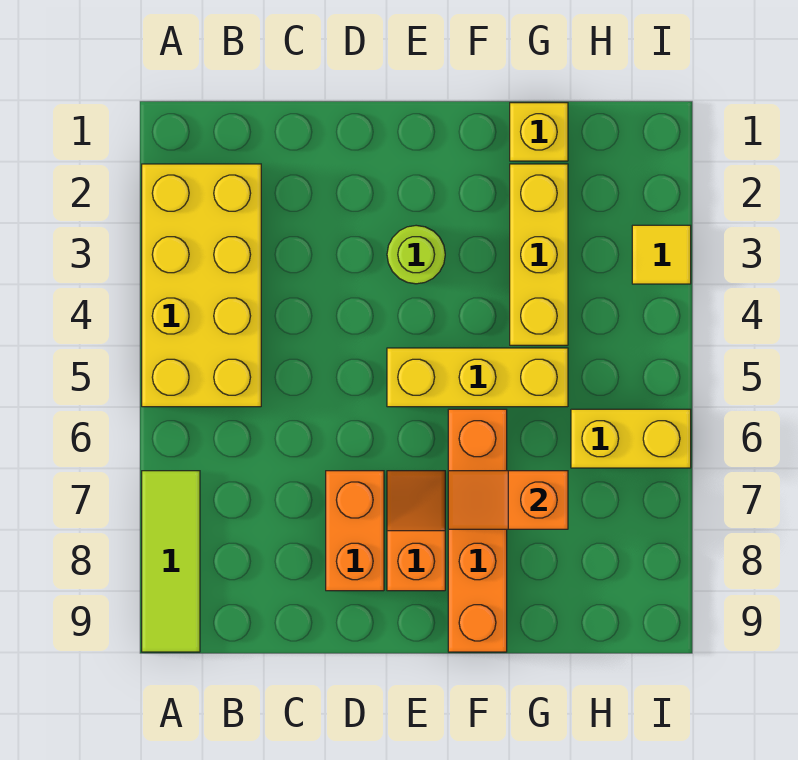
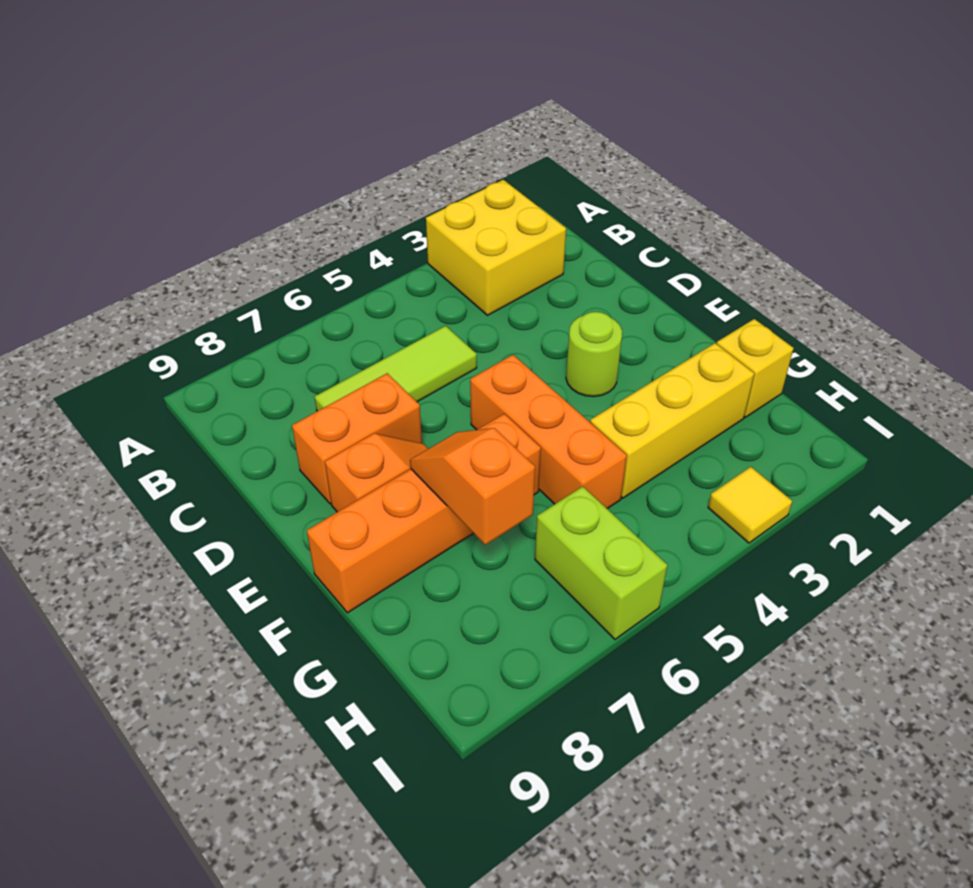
yellow brick A2:B5 level 1 -> yellow brick A2:B3 level 1
lime tile A7:A9 level 1 -> lime tile C5:C7 level 1
yellow brick E5:G5 level 1 -> orange brick E5:G5 level 1
yellow brick H6:I6 level 1 -> lime brick H6:I6 level 1

